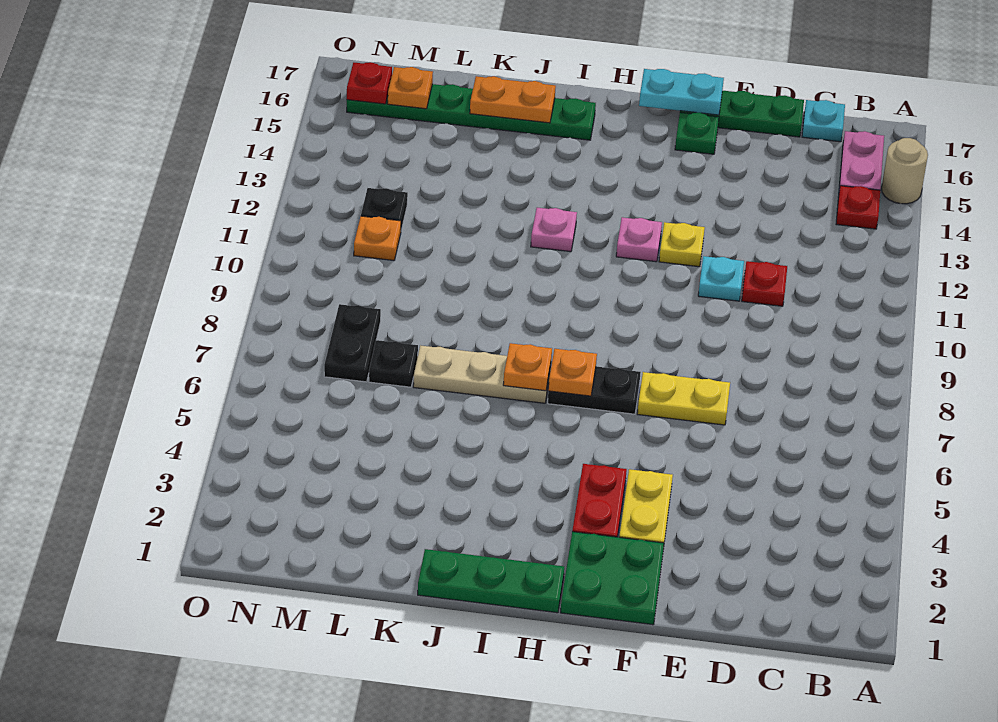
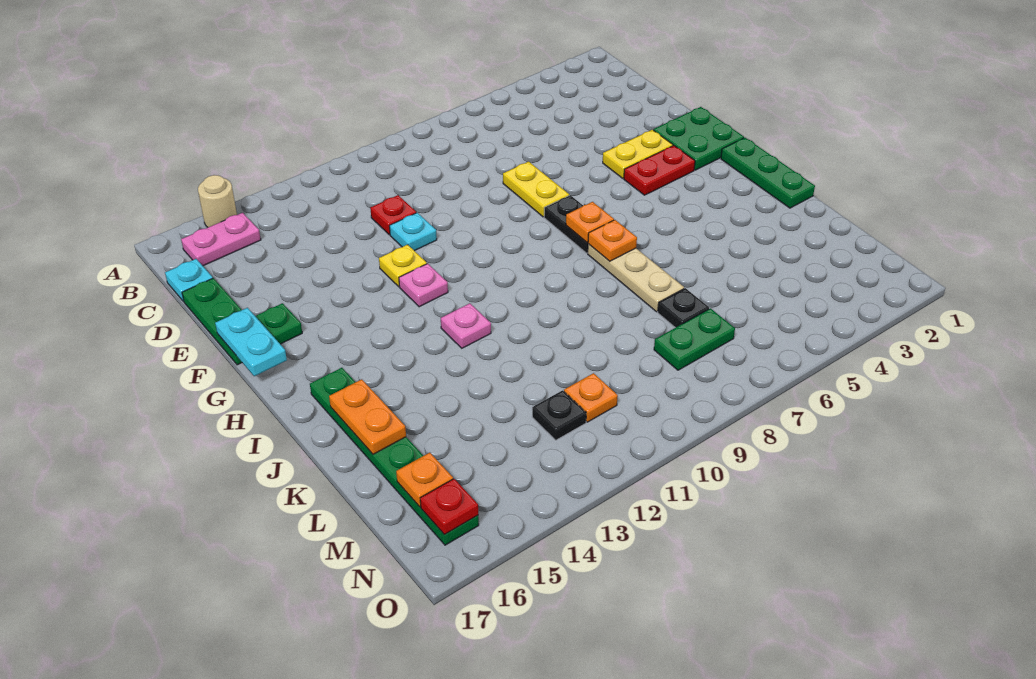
red plate B14 level 1 -> none
black plate M7:M8 level 1 -> green plate M7:M8 level 1

